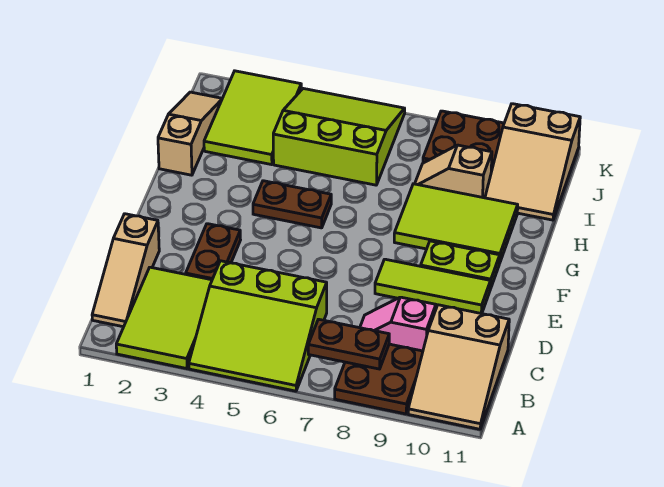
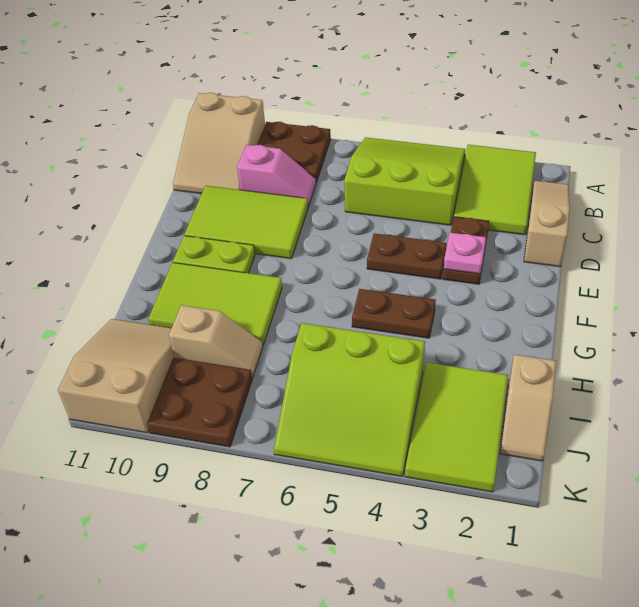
tan slope A10:C11 level 1 top C -> tan slope A10:C11 level 1 top A
brown plate B7:B8 level 2 -> brown plate E4:E5 level 1
none -> pink plate E3 level 2
lime tile E8:E10 level 1 -> lime tile D8:E10 level 1
tan slope H1:J1 level 1 top H -> tan slope I1:J1 level 1 top I

